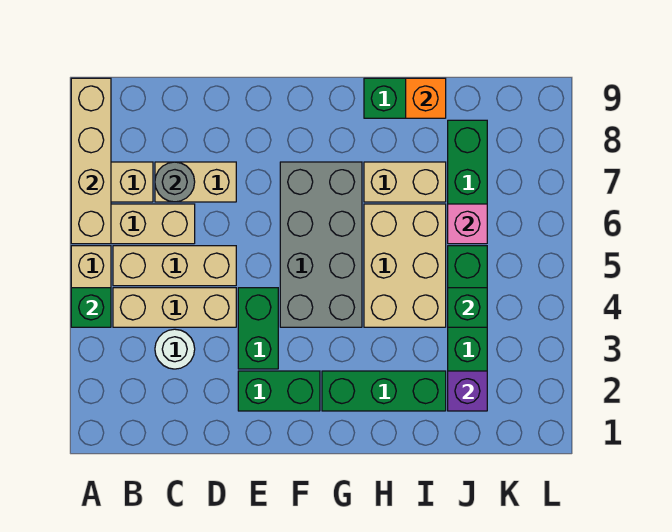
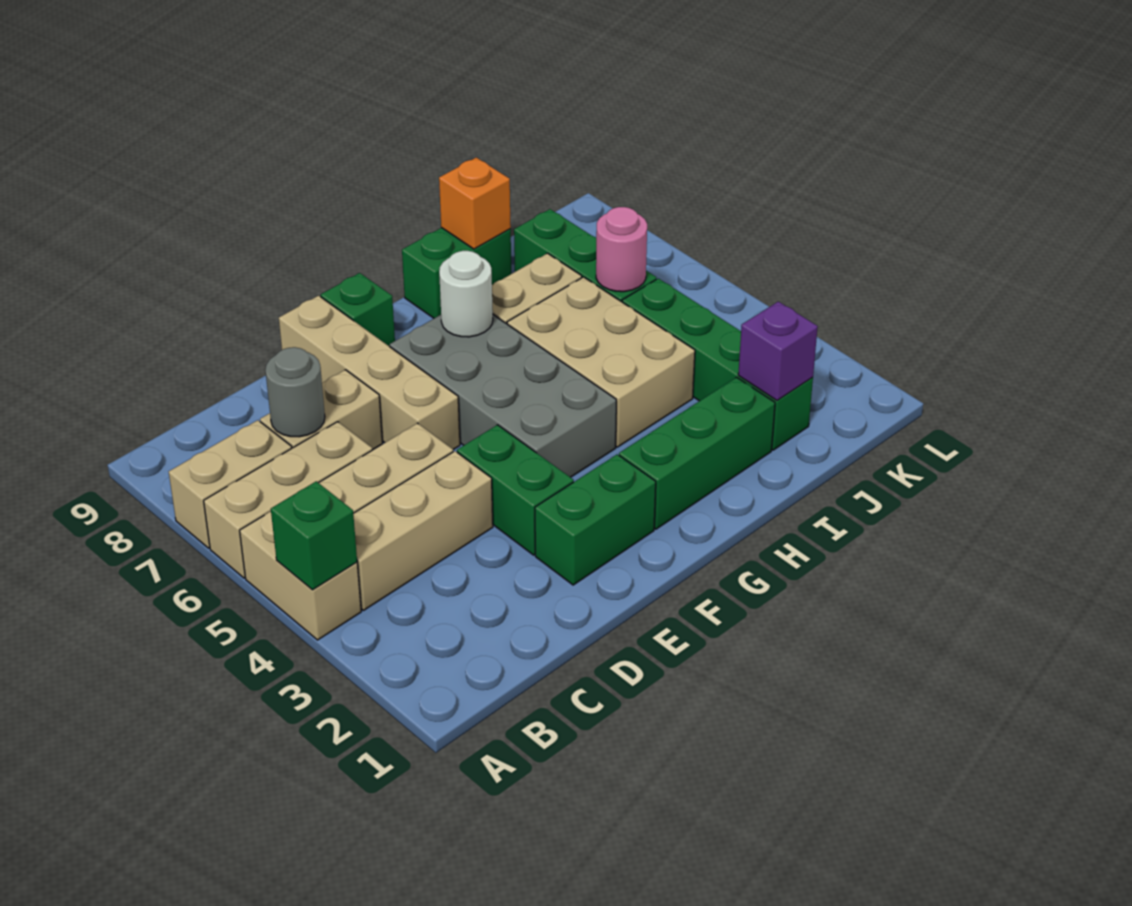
tan brick A6:A9 level 2 -> tan brick E6:E9 level 1
white round brick C3 level 1 -> white round brick G7 level 2
green brick J4 level 2 -> green brick F9 level 1
pink brick J6 level 2 -> pink round brick J6 level 2

